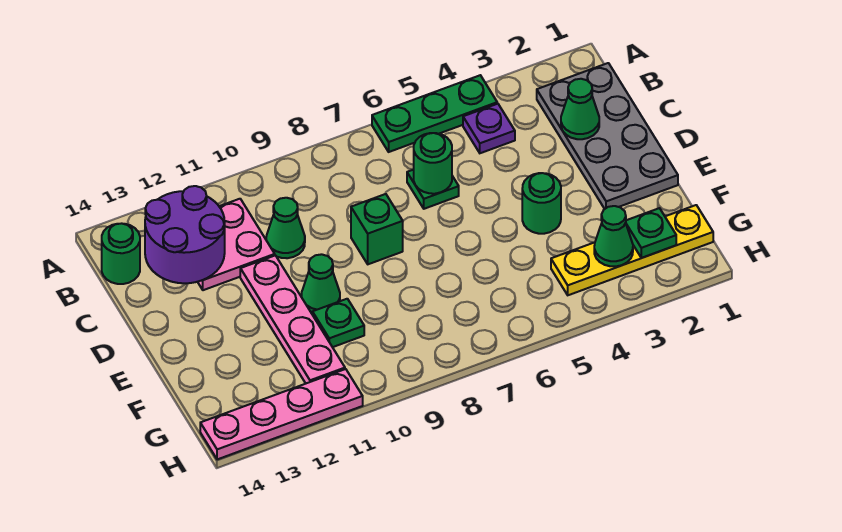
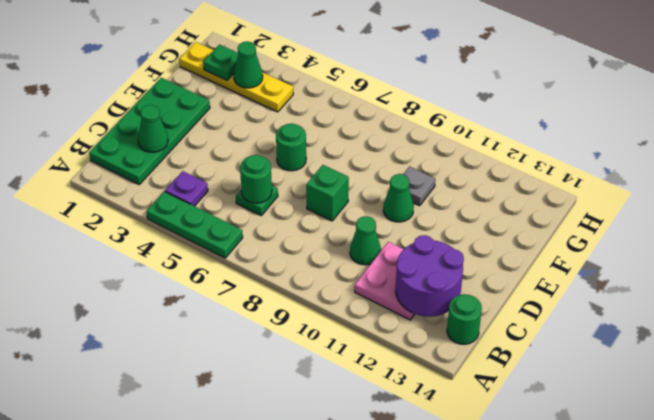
grey plate B1:E2 level 1 -> green plate B1:E2 level 1
pink plate D11:G11 level 1 -> none
green round brick E4 level 1 -> green round brick E6 level 1
green plate F10 level 1 -> grey plate F10 level 1
pink plate H11:H14 level 1 -> none

